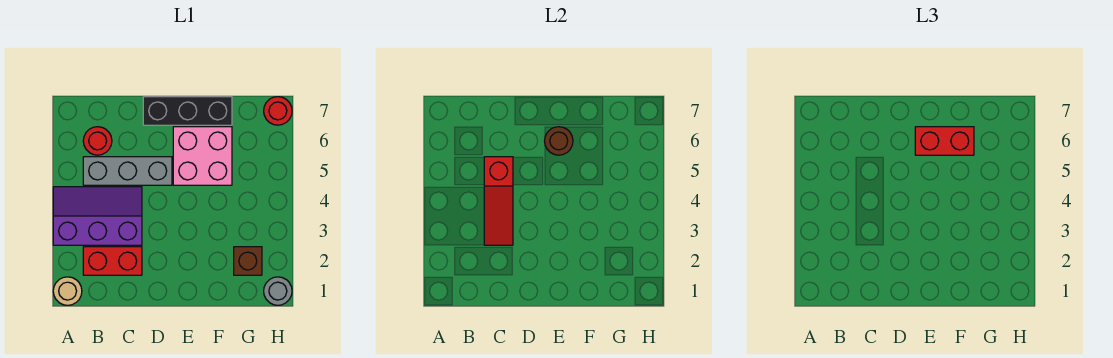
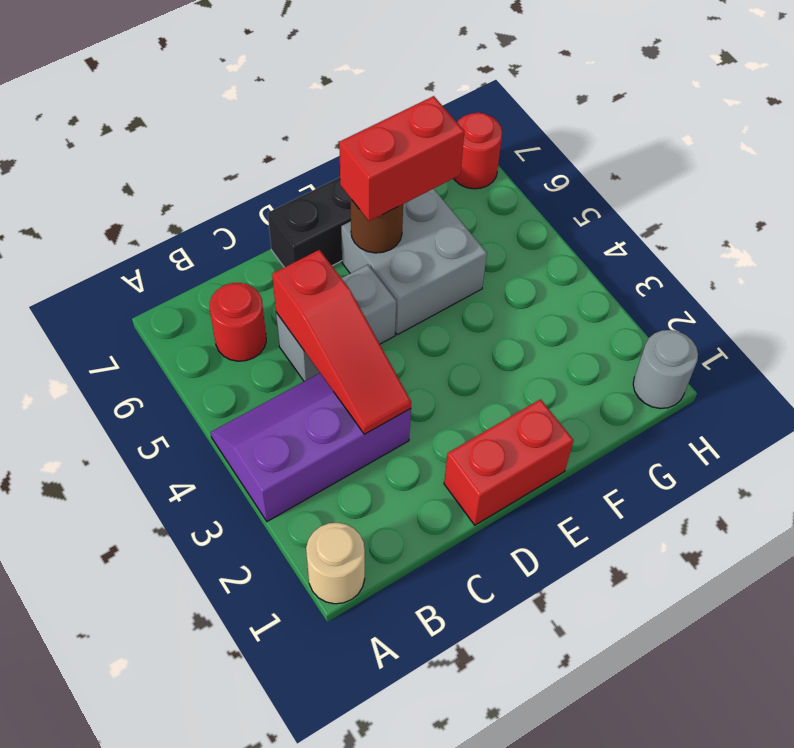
red brick B2:C2 level 1 -> red brick D1:E1 level 1
grey brick B5:D5 level 1 -> grey brick C5:D5 level 1
pink brick E5:F6 level 1 -> grey brick E5:F6 level 1
brown brick G2 level 1 -> none

